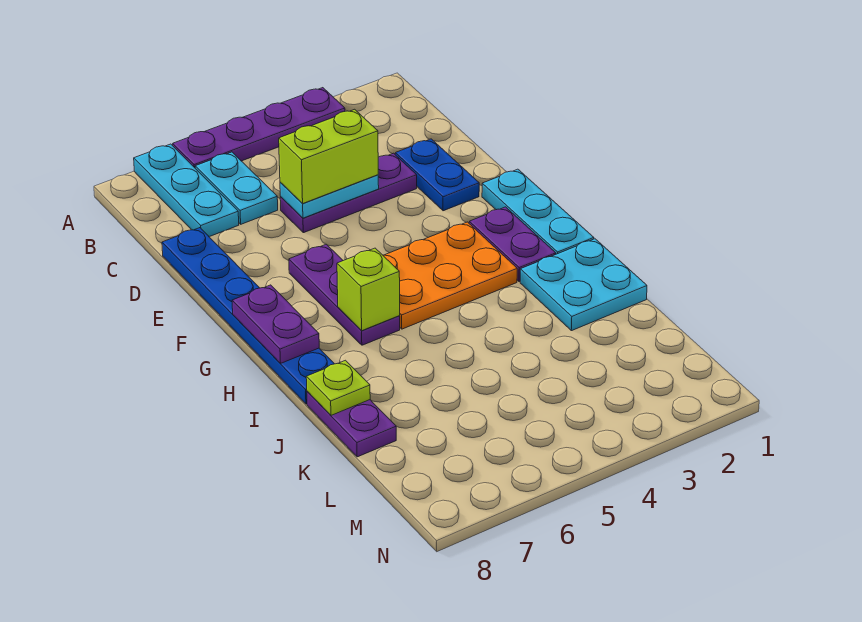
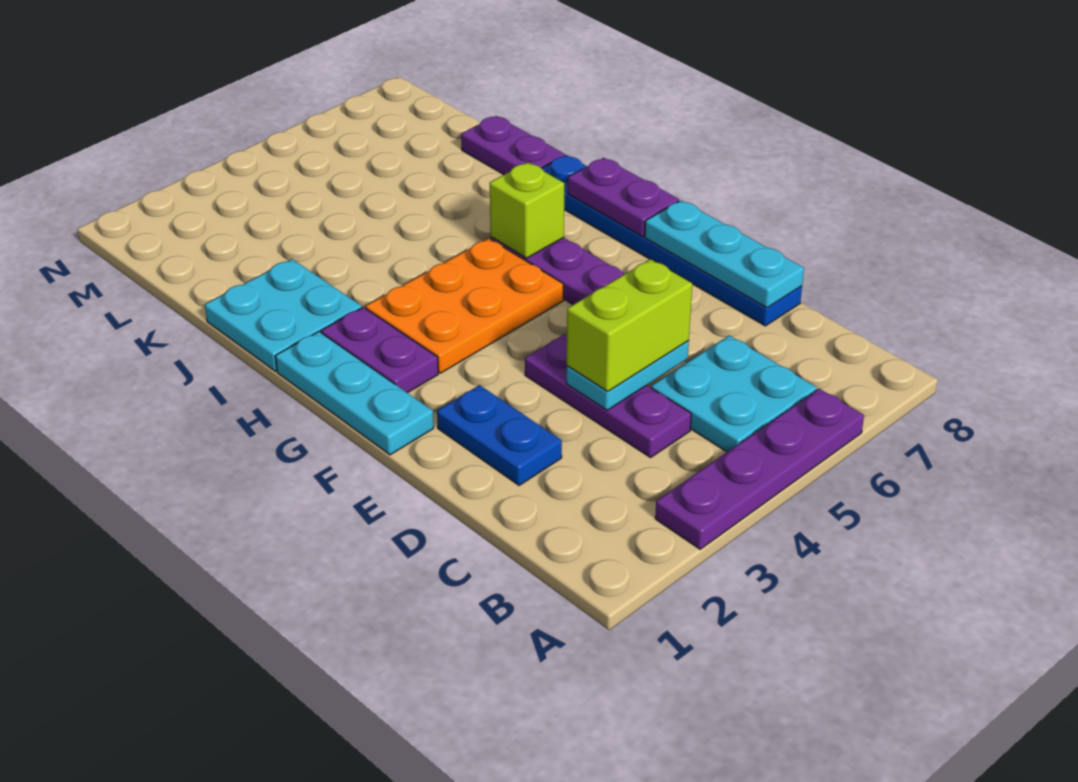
cyan plate A7:C7 level 1 -> cyan plate D8:F8 level 2
cyan plate B6:C6 level 1 -> cyan plate B5:C6 level 1
purple plate D3:D5 level 1 -> purple plate C4:E4 level 1
lime plate J8 level 2 -> none

